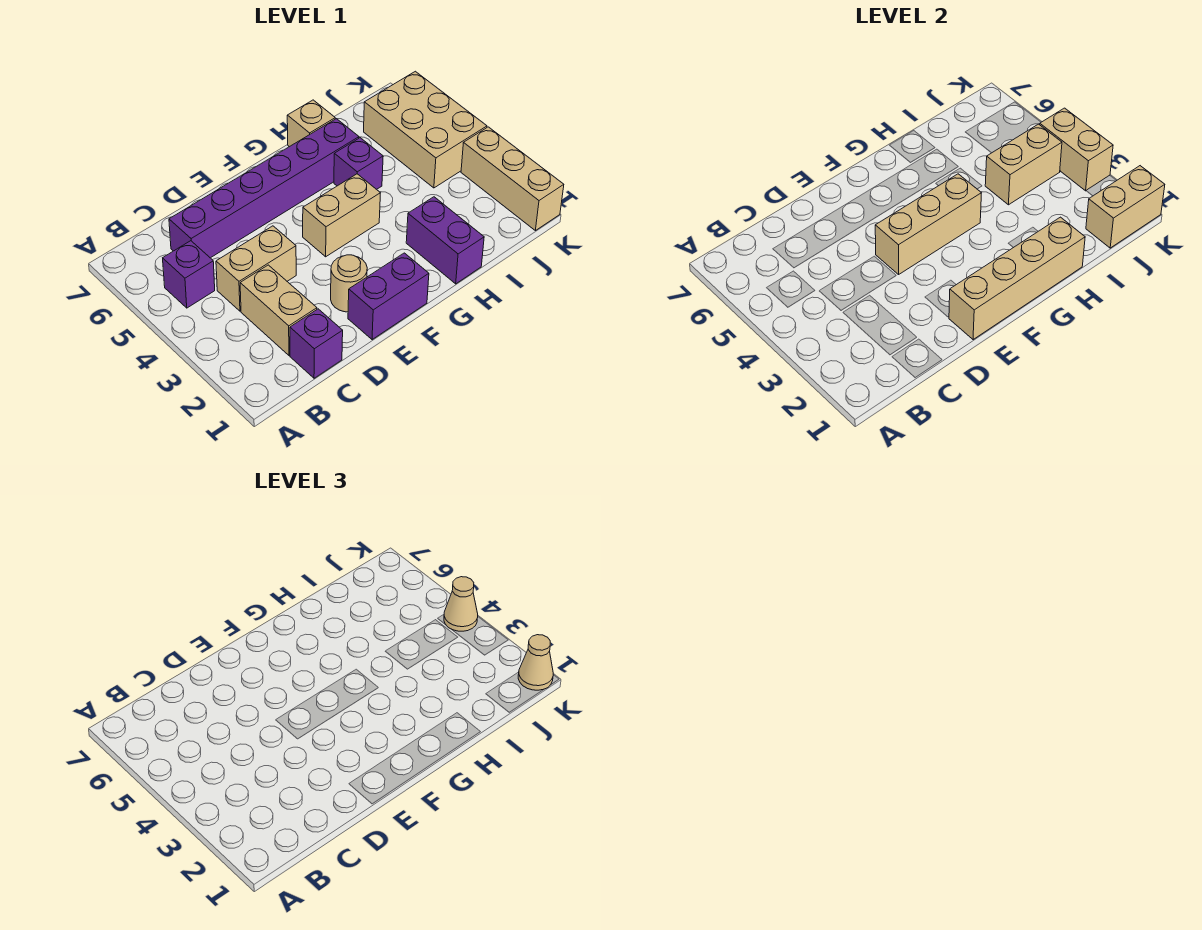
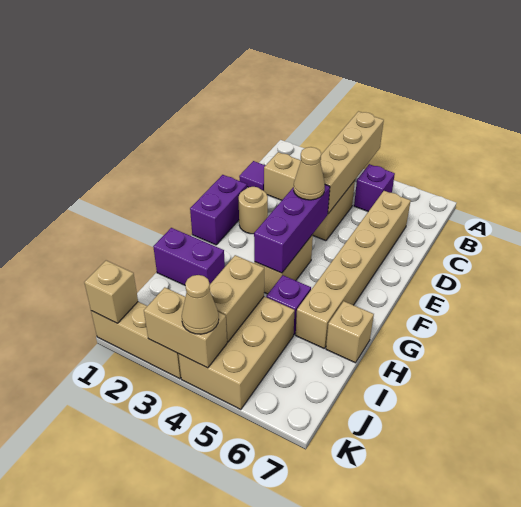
purple brick C1 level 1 -> purple tile C1 level 1
purple brick C6:H6 level 1 -> tan brick C6:H6 level 1
tan brick E1:H1 level 2 -> tan brick A4:D4 level 2
tan brick E4:G4 level 2 -> purple brick E4:G4 level 2
tan brick J1:K1 level 2 -> tan brick K1 level 2
tan brick J4:K6 level 1 -> tan brick I4:K5 level 1
tan cone K1 level 3 -> tan cone E4 level 3

